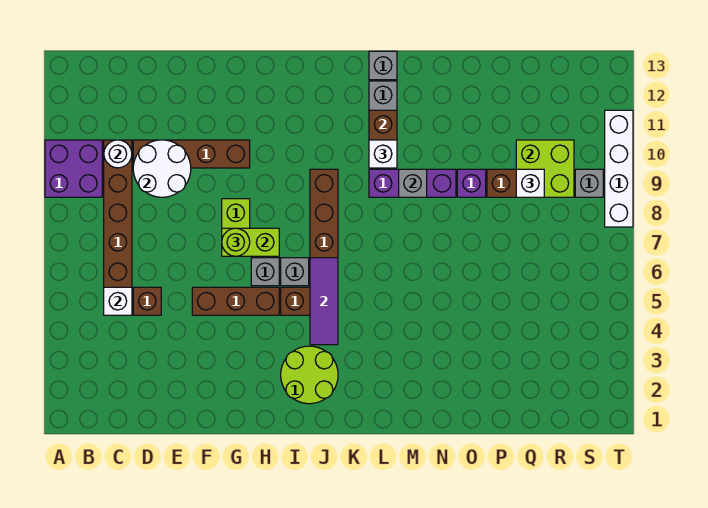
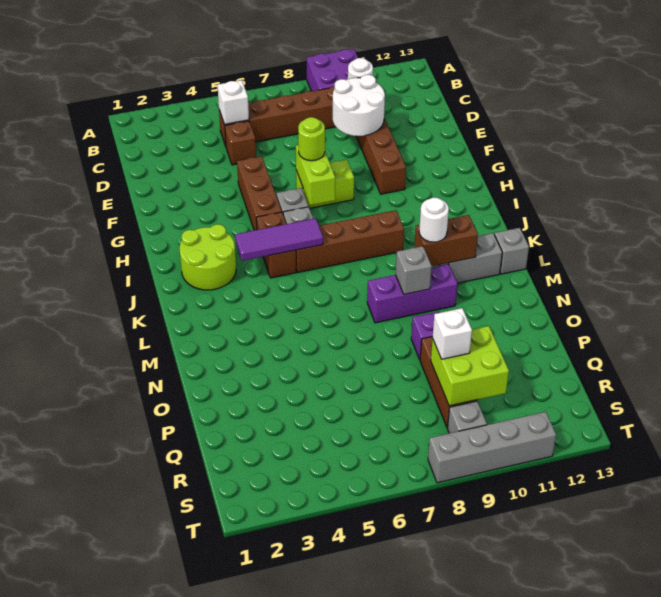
purple brick L9:N9 level 1 -> purple brick M8:M10 level 1
white brick L10 level 3 -> white round brick L10 level 3
white brick T8:T11 level 1 -> grey brick T8:T11 level 1

